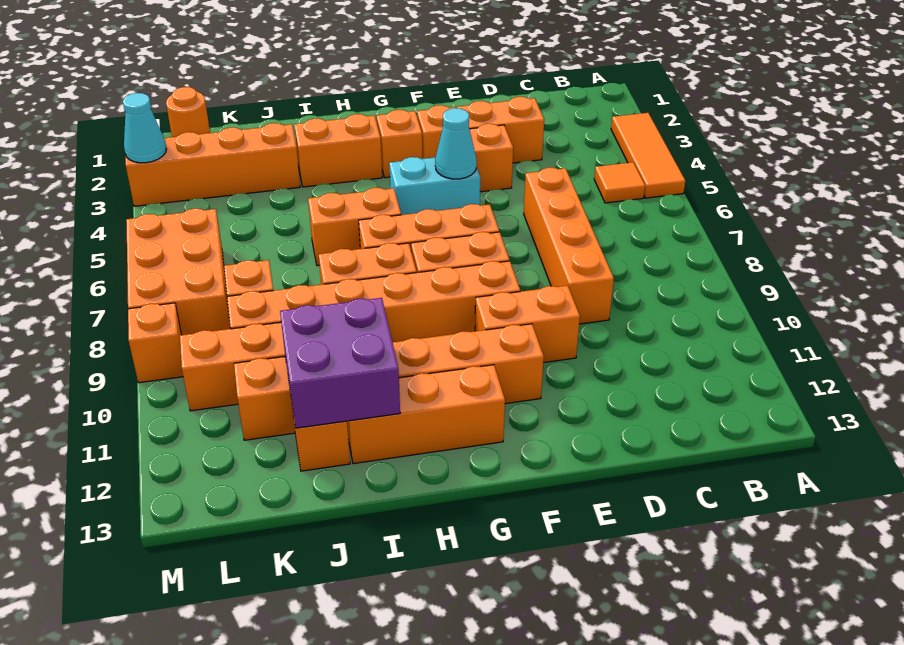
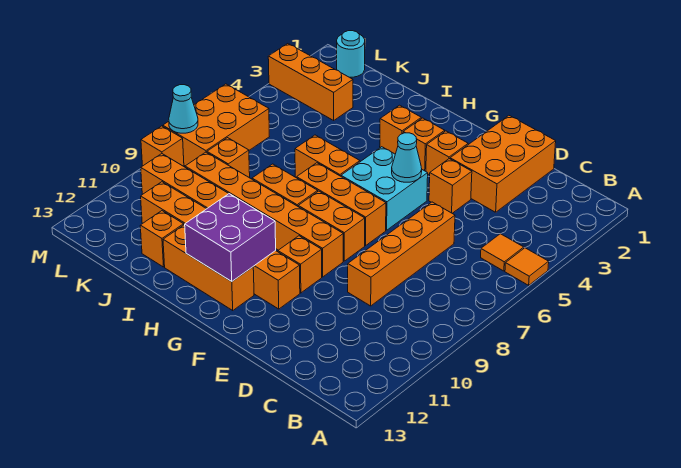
orange tile A3:A5 level 1 -> orange tile A5 level 1
orange brick D3:E3 level 1 -> orange brick D1:E3 level 1
orange brick E10:F10 level 1 -> orange brick F10 level 1
cyan brick F5:G5 level 1 -> cyan brick F5:G6 level 1
orange brick H3:I3 level 1 -> orange brick H3 level 1
purple brick I11:J12 level 2 -> purple brick G11:H12 level 2
orange brick J3:M3 level 1 -> orange brick K3:M3 level 1
orange round brick L1 level 1 -> cyan round brick L1 level 1
cyan cone M3 level 2 -> cyan cone M8 level 2

